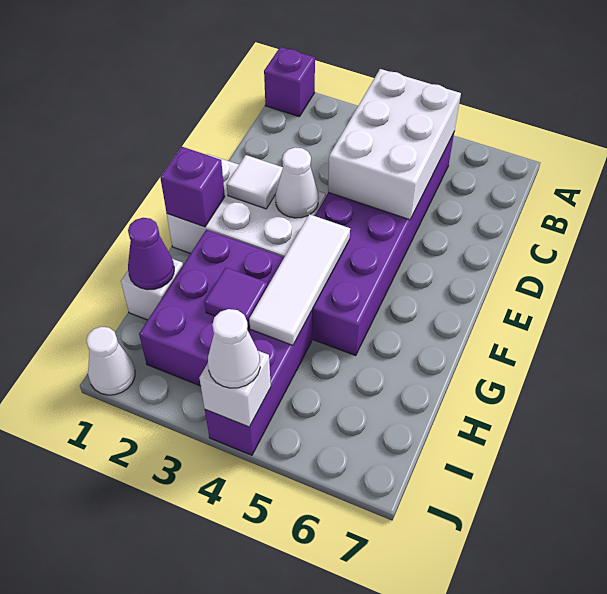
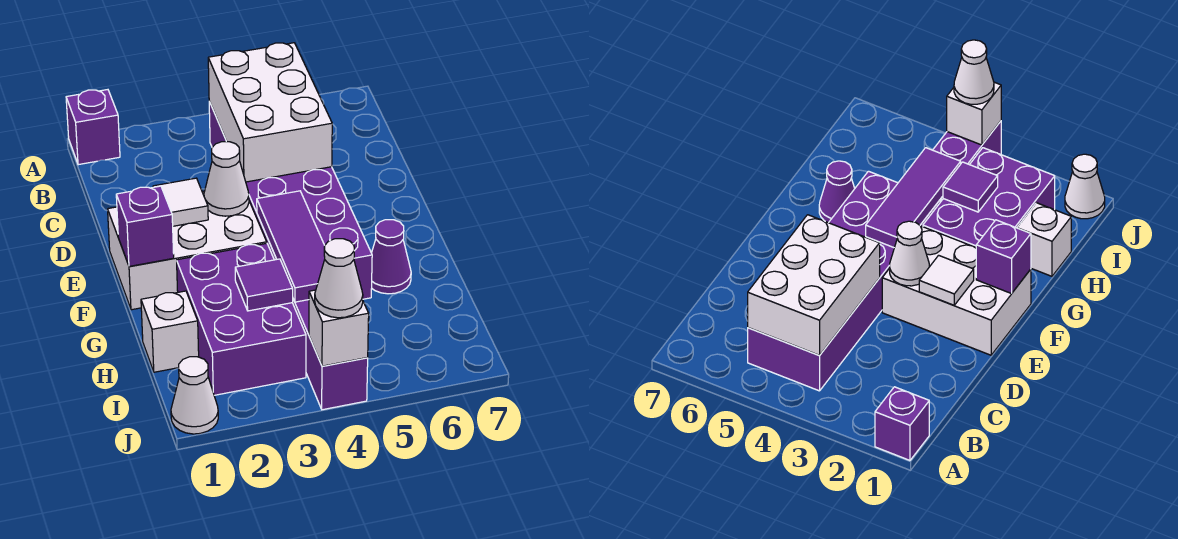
white tile F4:H4 level 2 -> purple tile F4:H4 level 2
purple cone H1 level 2 -> purple cone G6 level 1

